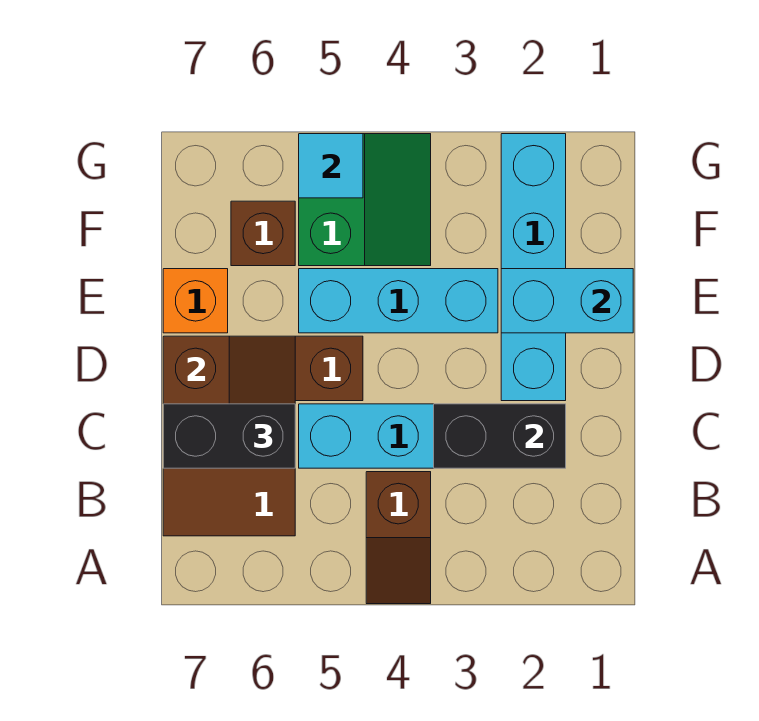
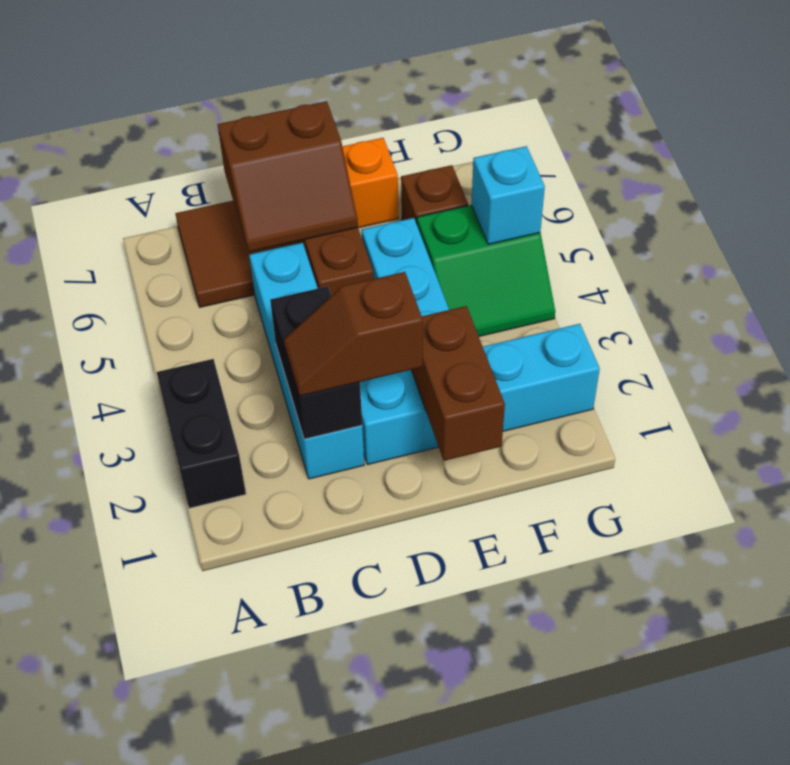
brown slope A4:B4 level 1 top B -> brown slope C2:D2 level 3 top D
black brick C6:C7 level 3 -> black brick A2:A3 level 1
cyan brick E1:E2 level 2 -> brown brick E1:E2 level 2
cyan tile G5 level 2 -> cyan brick G5 level 2

